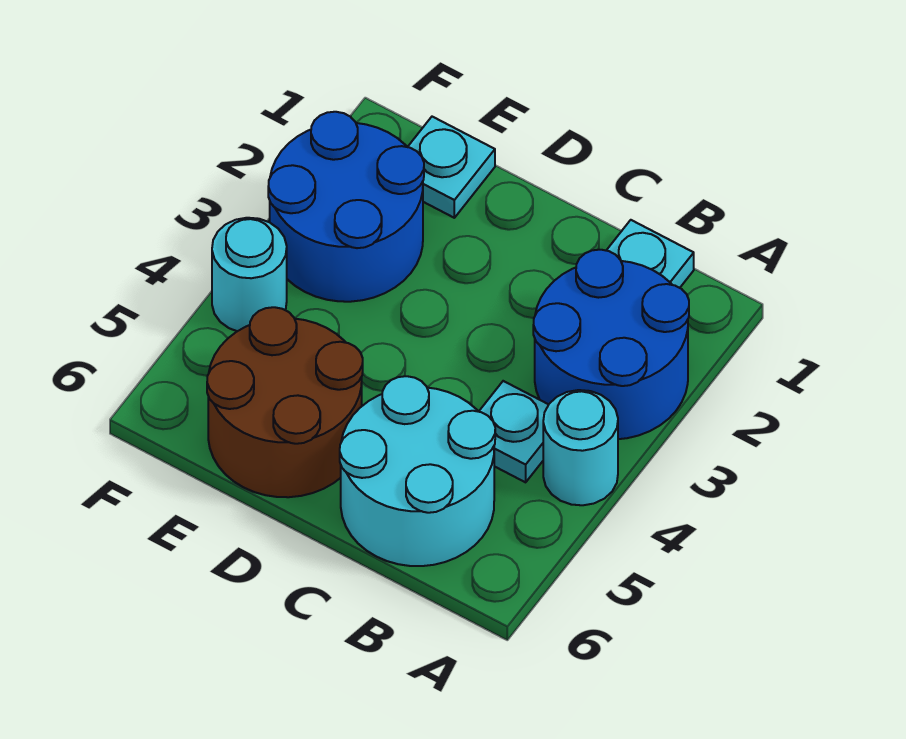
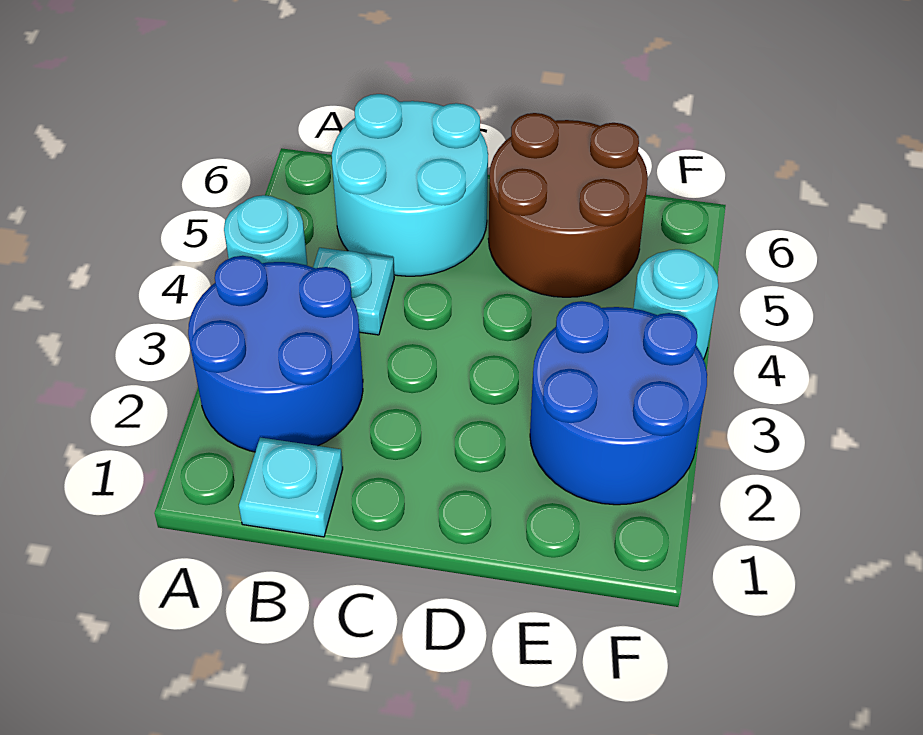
cyan plate E1 level 1 -> none

